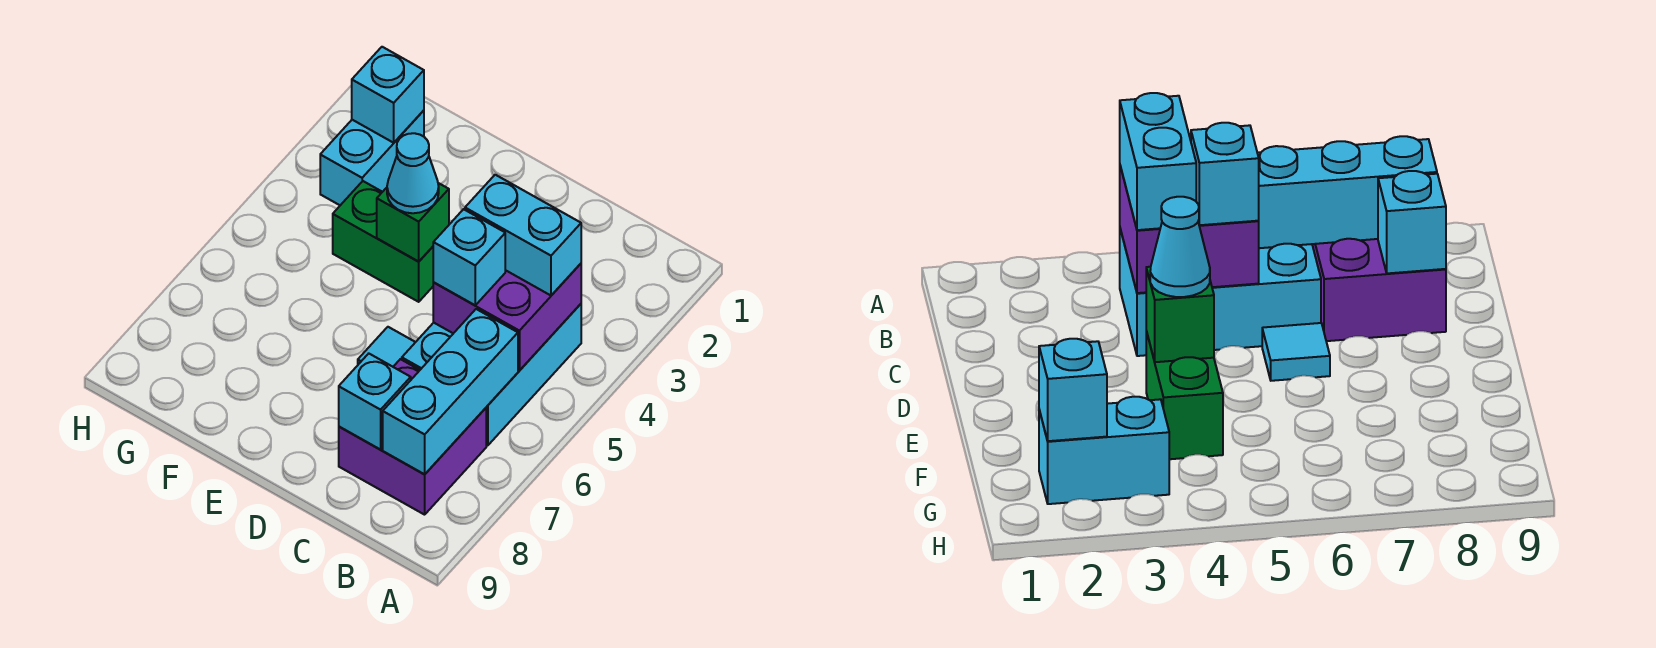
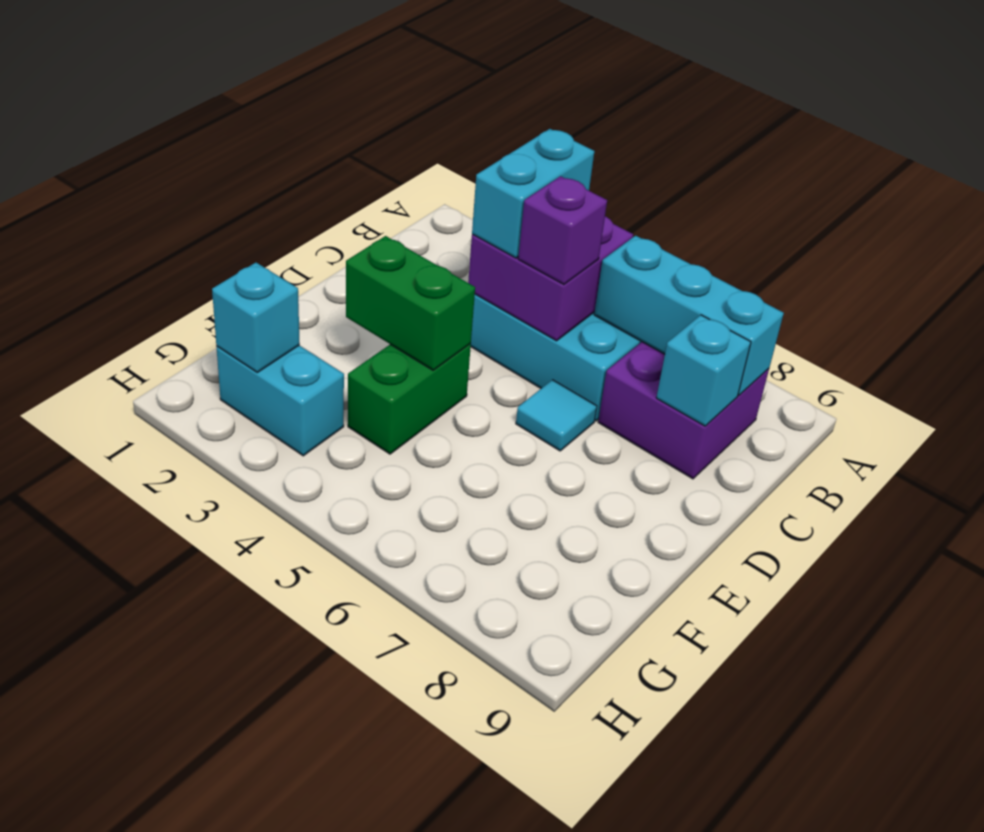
cyan brick C5 level 3 -> purple brick C5 level 3
green brick E4 level 2 -> green brick E3:E4 level 2
cyan cone E4 level 3 -> none

